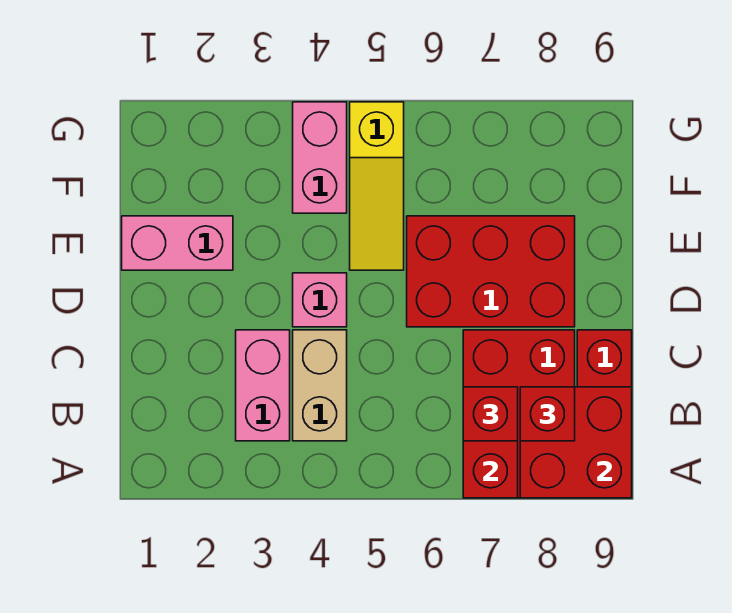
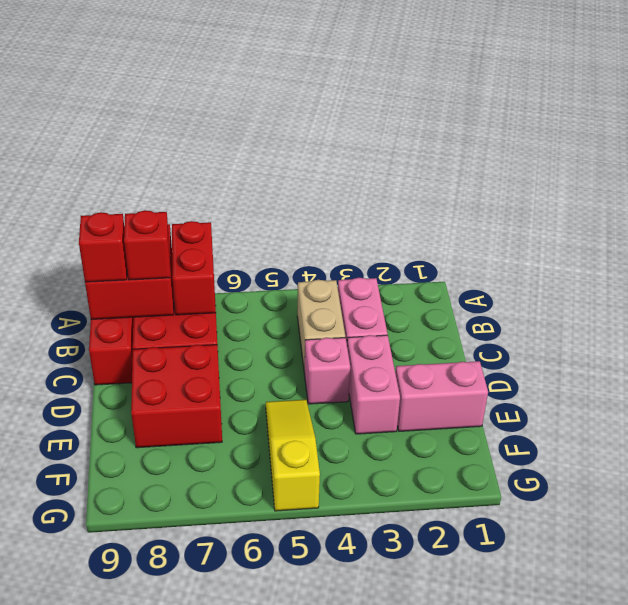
red brick B7 level 3 -> red brick B9 level 3
red brick D6:E8 level 1 -> red brick D7:E8 level 1
pink brick F4:G4 level 1 -> pink brick D3:E3 level 1

